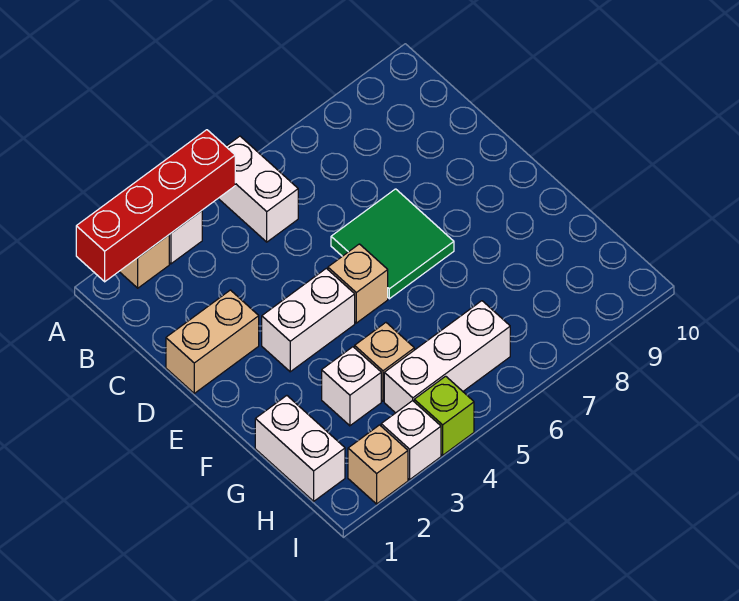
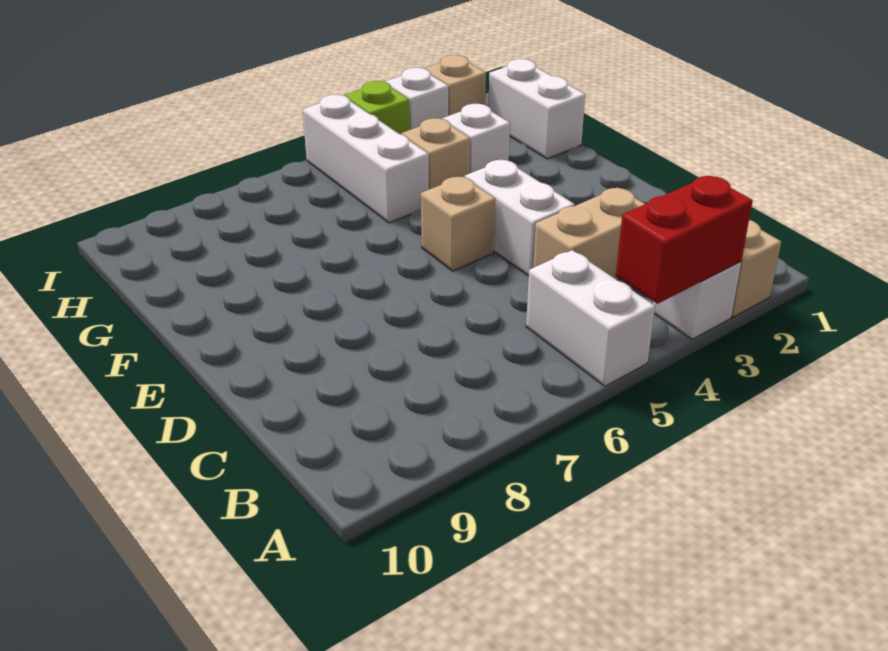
red brick A1:A4 level 2 -> red brick A3:A4 level 2
tan brick D1:D2 level 1 -> tan brick C3:C4 level 1
green tile D6:E7 level 1 -> none
white brick E3:E4 level 1 -> white brick D4:E4 level 1
white brick H4:H6 level 1 -> white brick G5:I5 level 1

